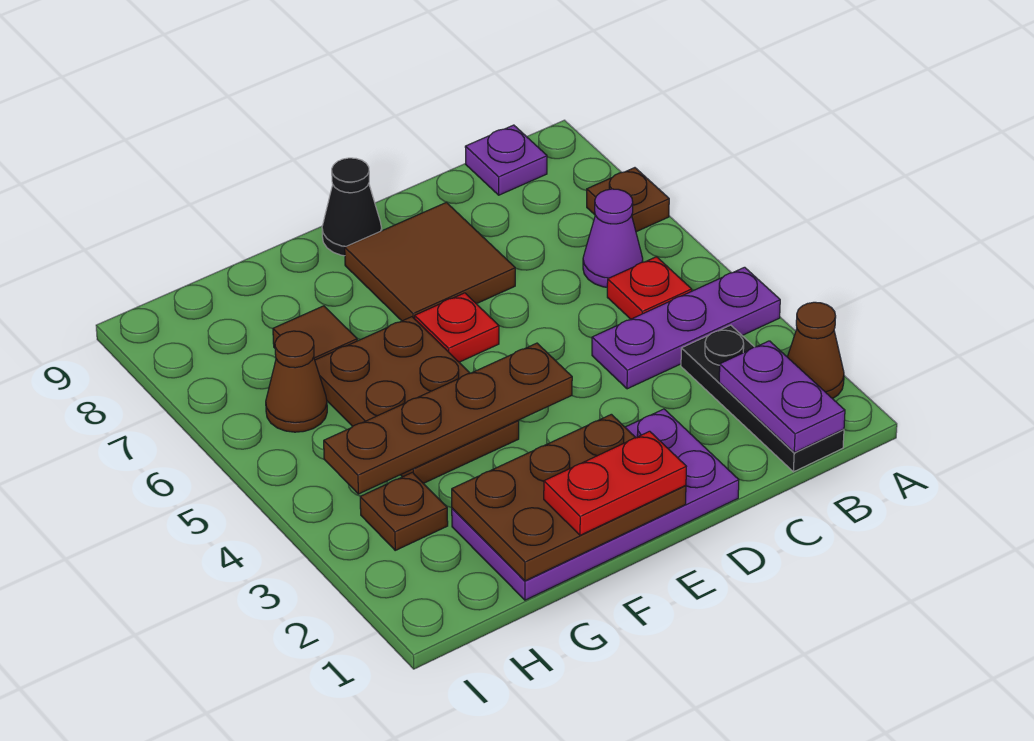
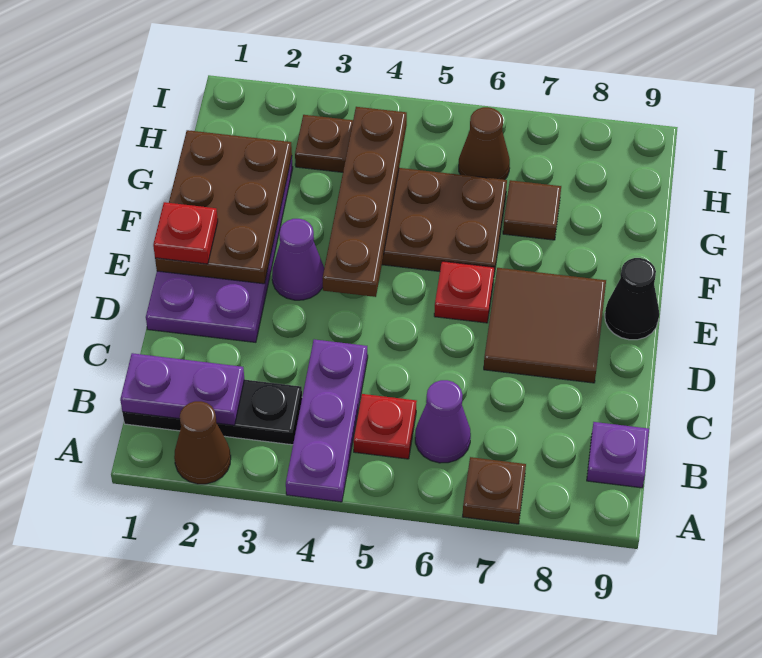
red plate E1:F1 level 3 -> red plate E1 level 3
none -> purple cone E3 level 1

